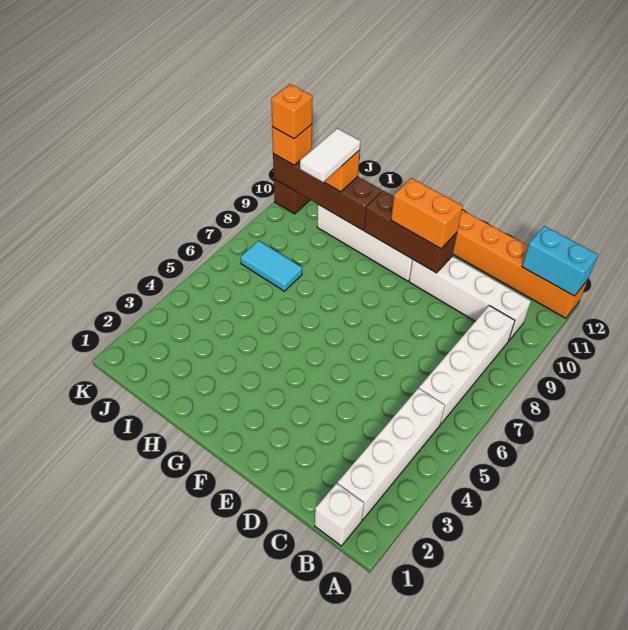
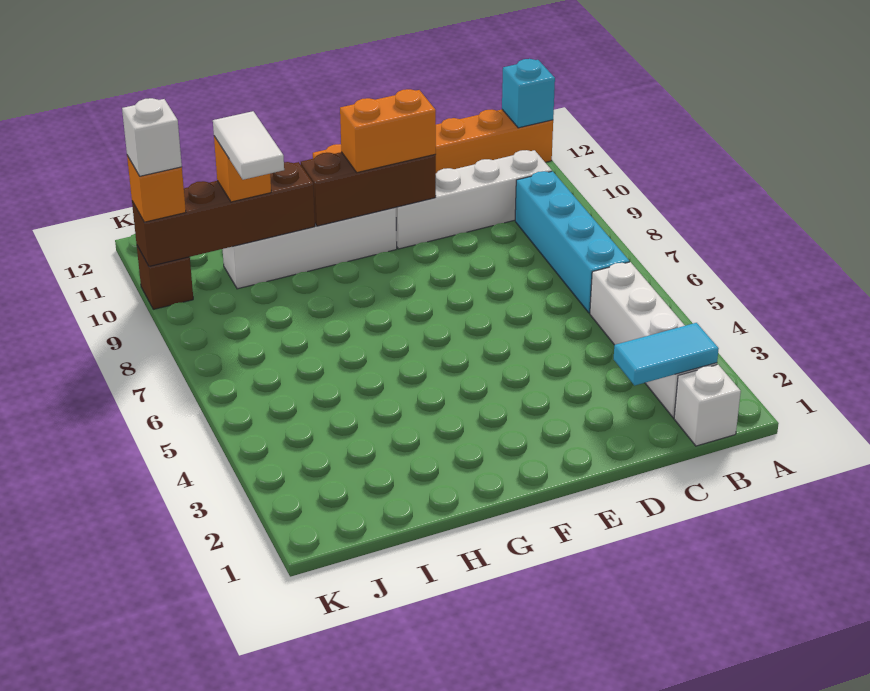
cyan brick A12:B12 level 2 -> cyan brick A12 level 2
white brick B6:B9 level 1 -> cyan brick B6:B9 level 1
cyan tile I7:J7 level 1 -> cyan tile B2:C2 level 2
orange brick K10 level 4 -> white brick K10 level 4

